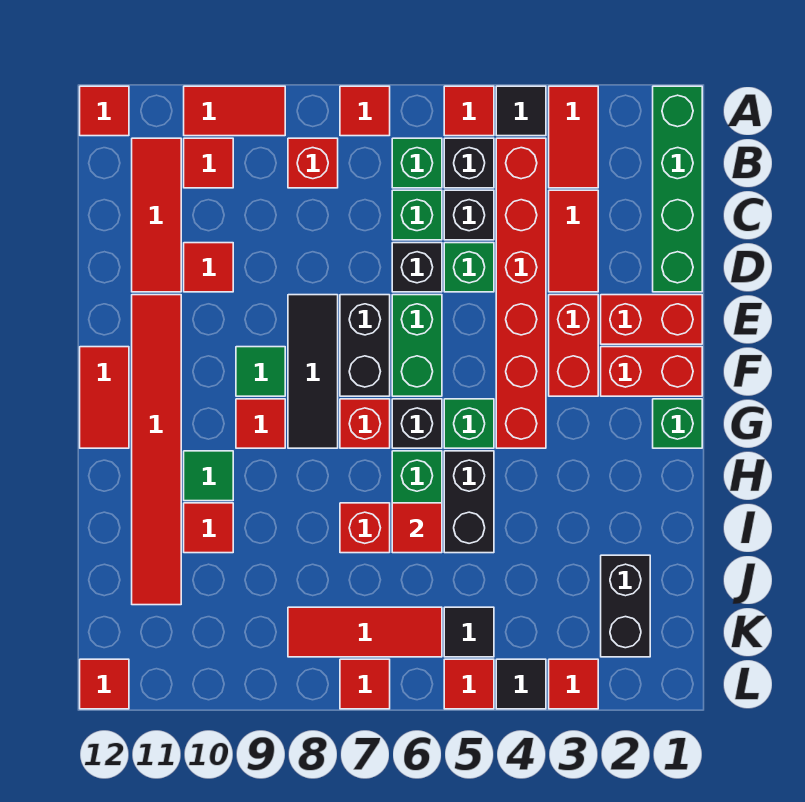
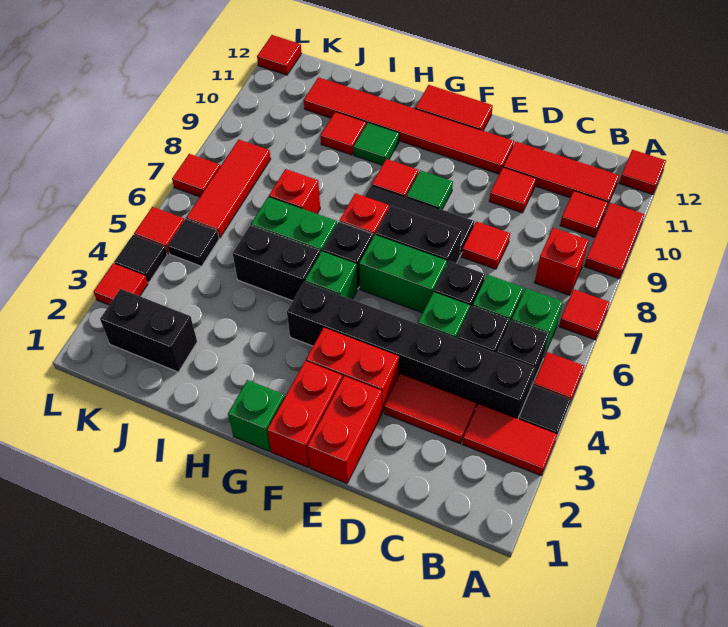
green brick A1:D1 level 1 -> none
red brick B4:G4 level 1 -> black brick B4:G4 level 1
red tile I6 level 2 -> red tile D8 level 1

